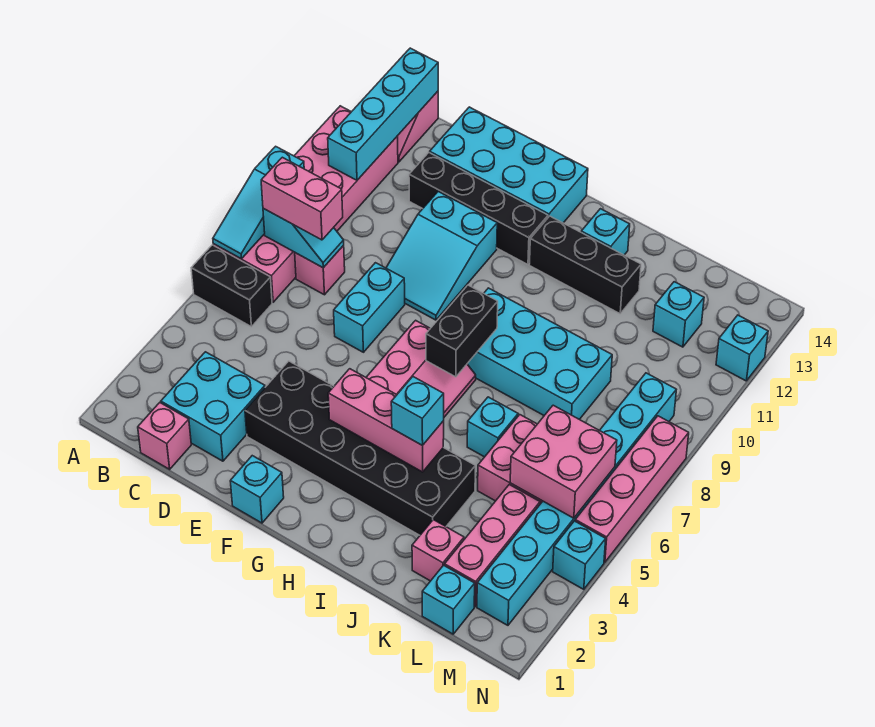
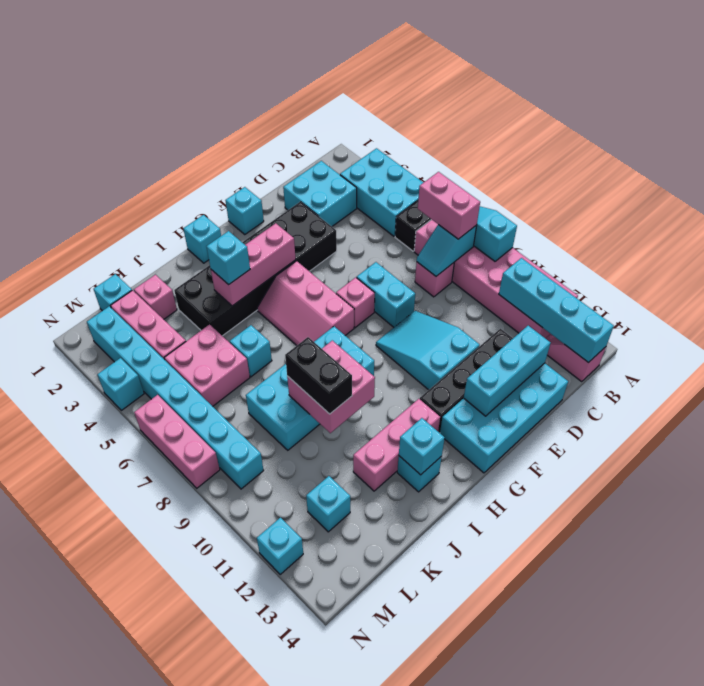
none -> cyan brick A3:B5 level 1
pink brick B8:C8 level 3 -> pink brick B7:B8 level 3
pink brick C1 level 1 -> pink brick F7 level 1
none -> cyan brick D13:F13 level 2
none -> cyan brick H1 level 1
black brick H7:H8 level 2 -> black brick J9:J10 level 3
black brick H12:J12 level 1 -> pink brick H12:J12 level 1
none -> cyan brick I13 level 2
pink brick L5:M6 level 2 -> pink brick I9:J10 level 2
pink brick N5:N8 level 1 -> pink brick N6:N8 level 1

